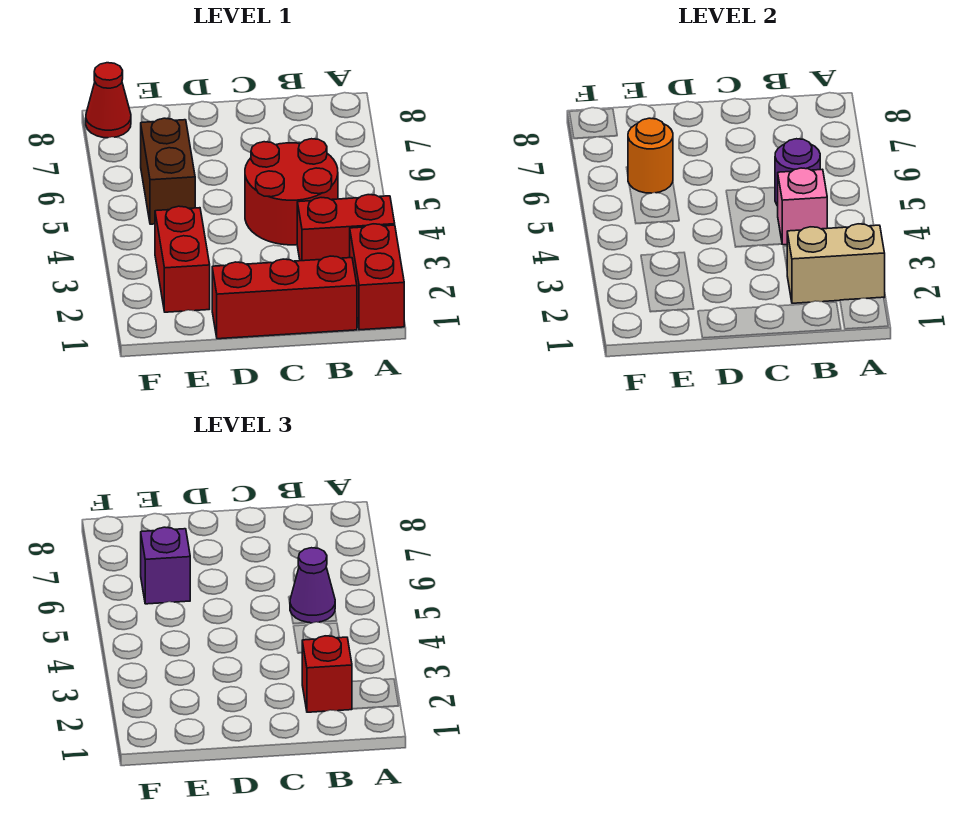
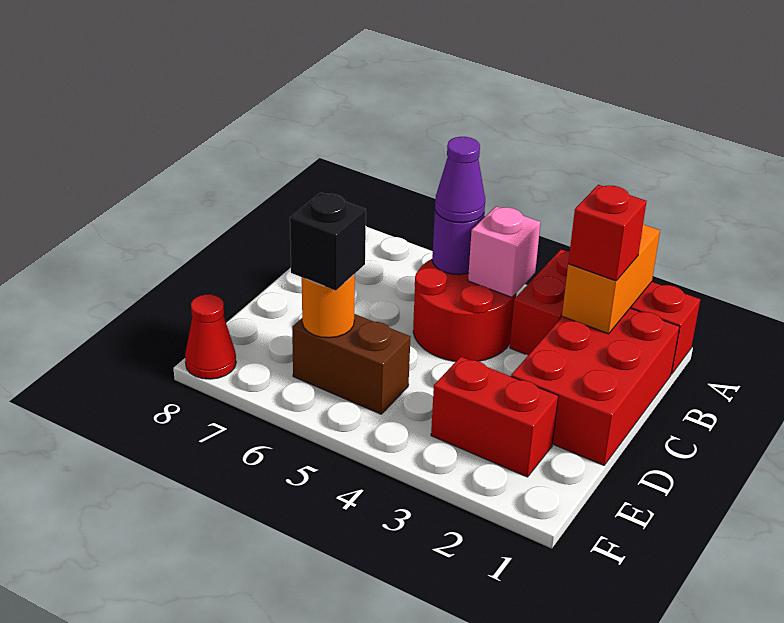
tan brick A2:B2 level 2 -> orange brick A2:B2 level 2
red brick B1:D1 level 1 -> red brick B1:D2 level 1
purple brick E6 level 3 -> black brick E6 level 3

